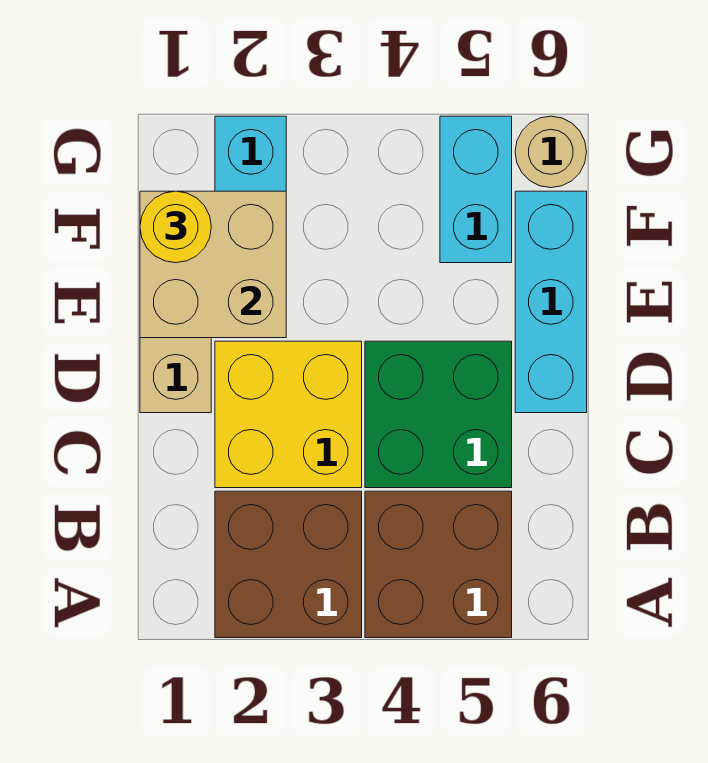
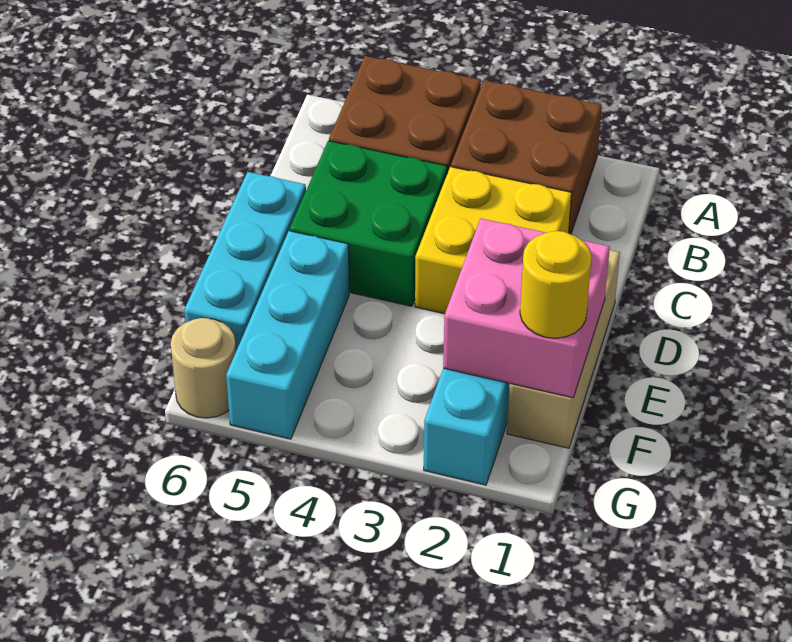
tan brick E1:F2 level 2 -> pink brick E1:F2 level 2
cyan brick F5:G5 level 1 -> cyan brick E5:G5 level 1

